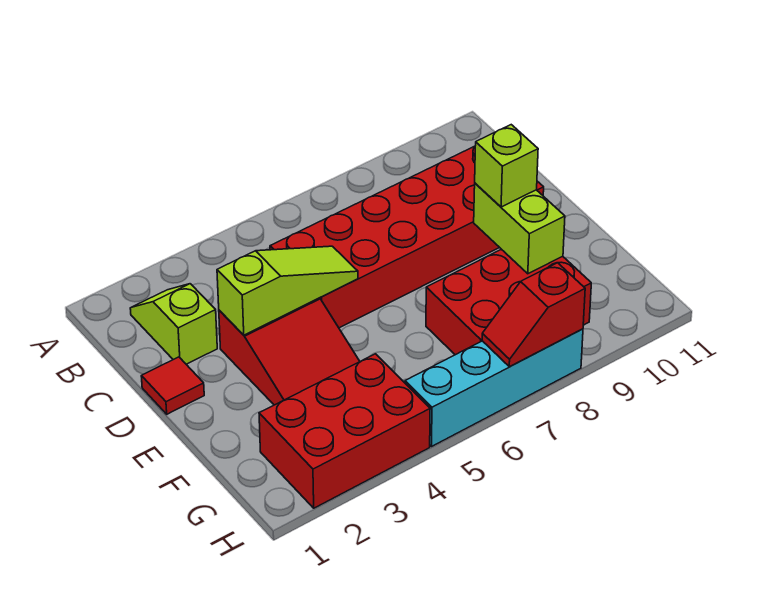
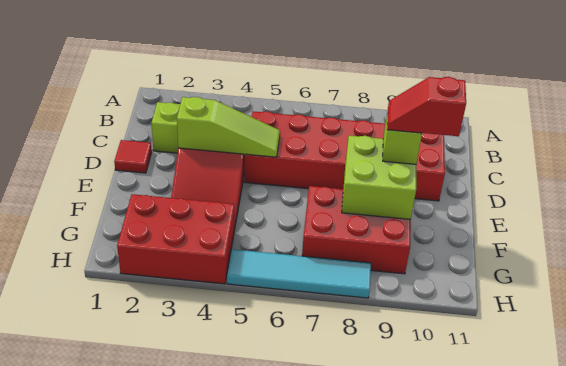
lime brick E9:F9 level 2 -> lime brick E8:F9 level 2
cyan brick H5:H8 level 1 -> cyan tile H5:H8 level 1
red slope H7:H8 level 2 top 8 -> red slope E9:E10 level 4 top 10

